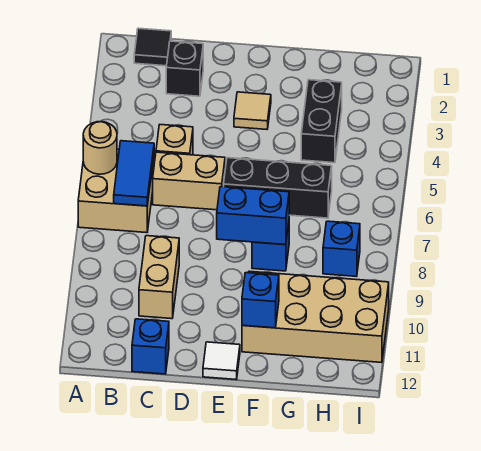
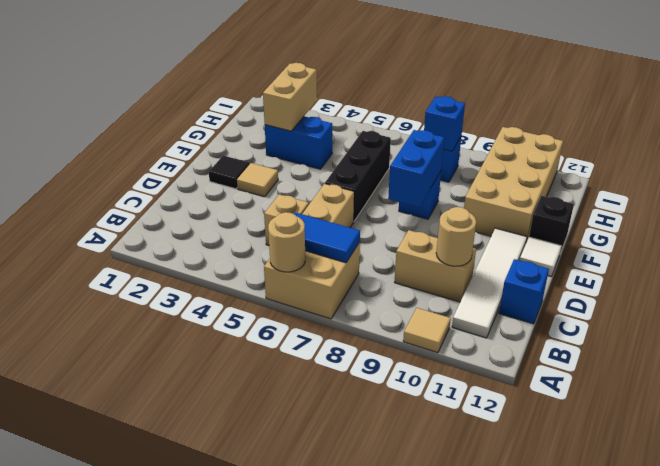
none -> tan tile A10 level 1
black tile B1 level 1 -> black tile E2 level 1
none -> white tile B11:E11 level 1
black brick C2 level 1 -> black brick F12 level 1
none -> tan round brick C10 level 2
blue brick F11 level 2 -> blue brick H8 level 2
black brick G3:G4 level 1 -> blue brick G3:G4 level 1
none -> tan brick G3:H3 level 2

